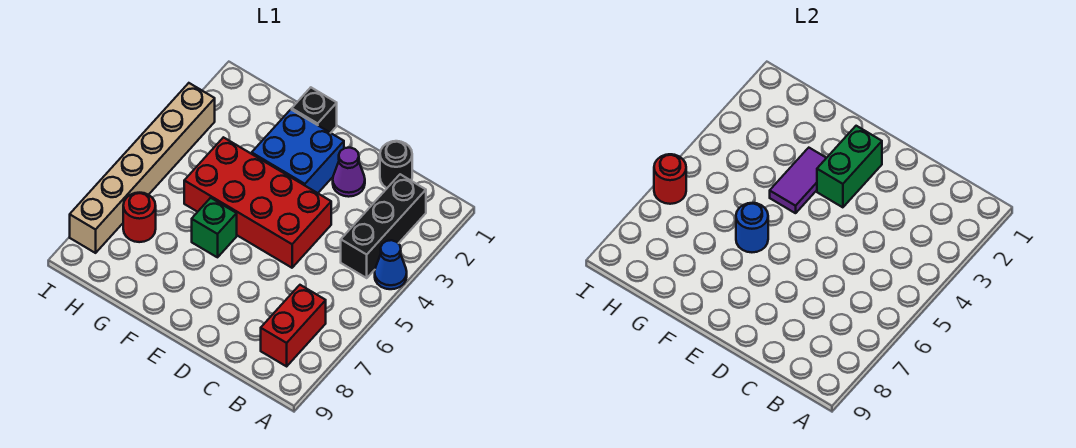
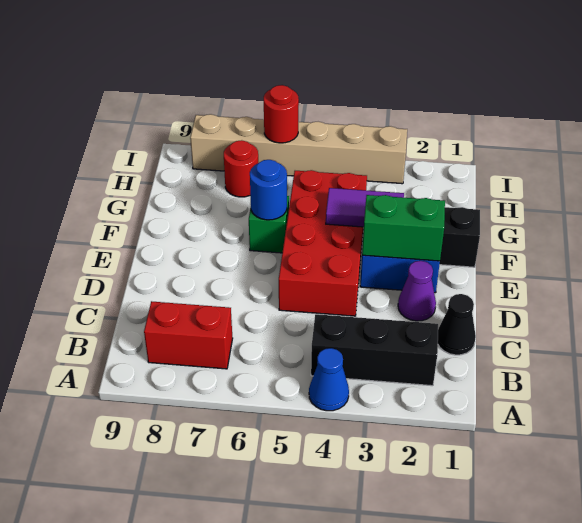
black round brick C1 level 1 -> black cone C1 level 1

